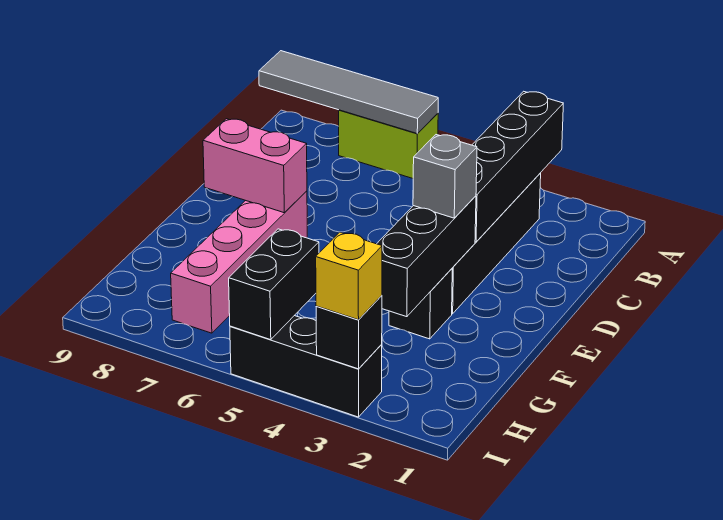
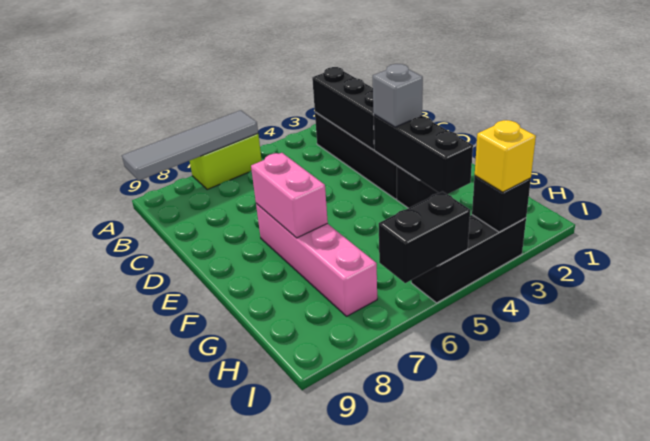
black brick A3:D3 level 2 -> black brick B3:D3 level 2
pink brick E7:E8 level 2 -> pink brick E7:F7 level 2
black brick H5:I5 level 2 -> black brick I5:I6 level 2

